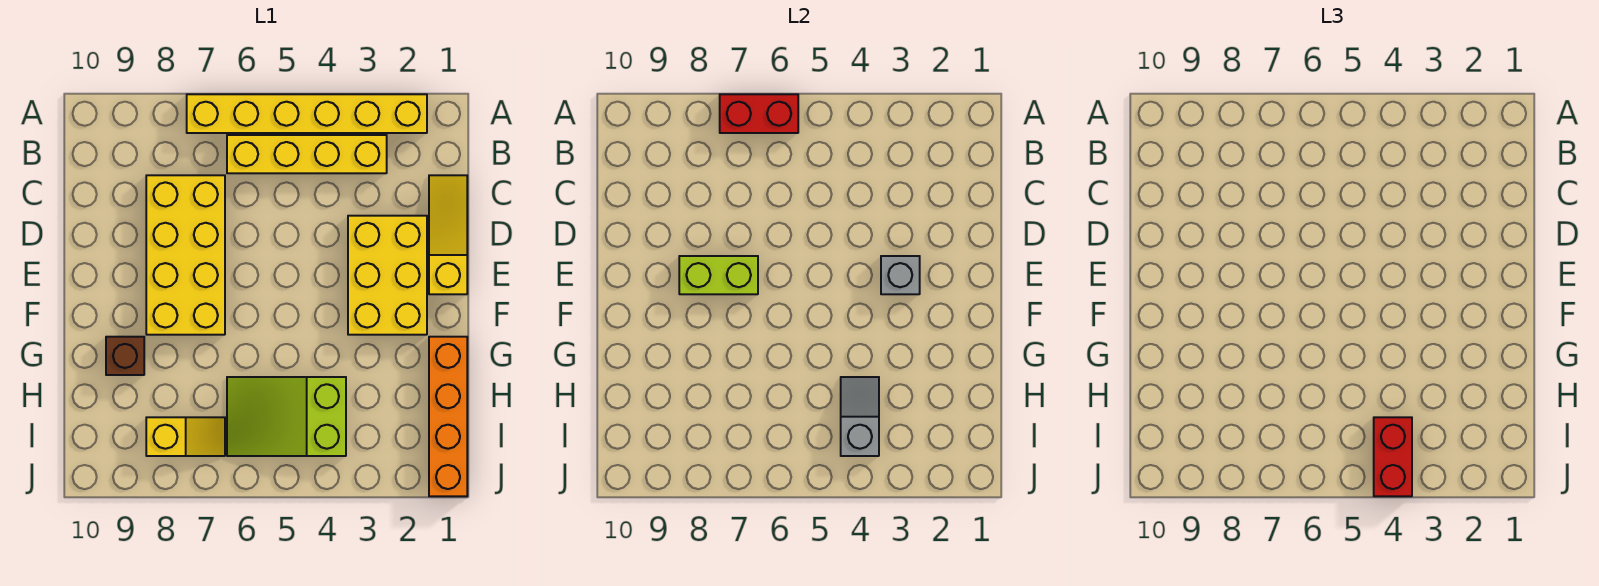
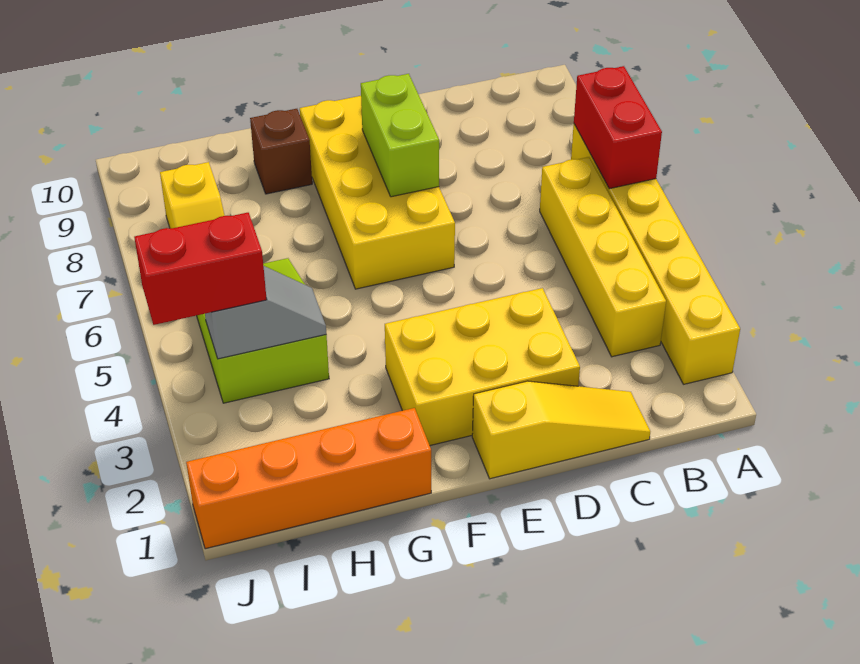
yellow brick C7:F8 level 1 -> yellow brick E6:F9 level 1
grey brick E3 level 2 -> none

